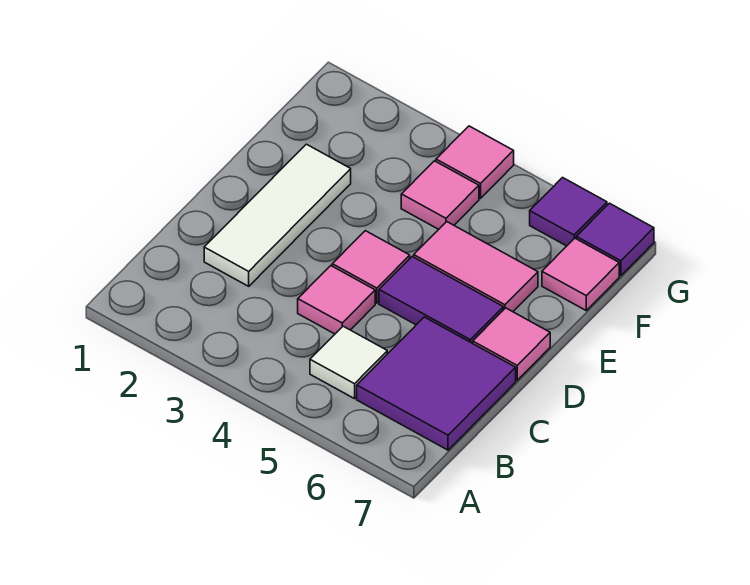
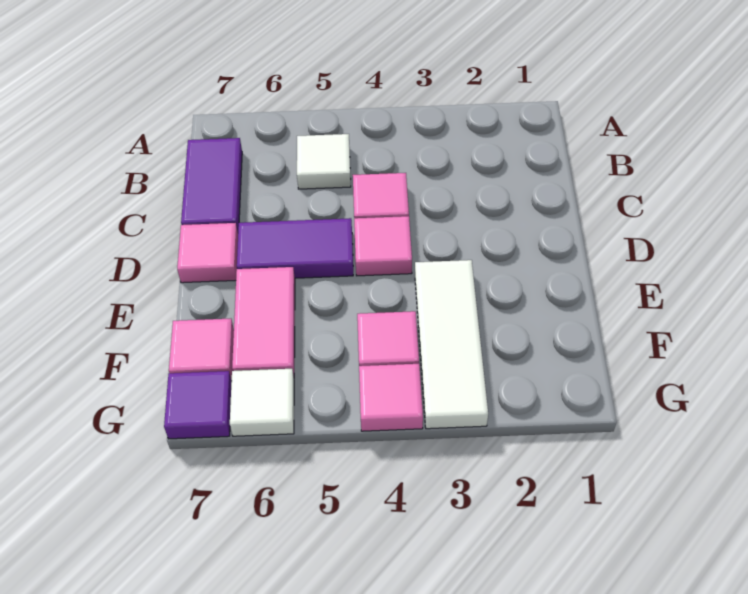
purple tile B6:C7 level 1 -> purple tile B7:C7 level 1
white tile C2:E2 level 1 -> white tile E3:G3 level 1
pink tile E5:E6 level 1 -> pink tile E6:F6 level 1
purple tile G6 level 1 -> white tile G6 level 1

